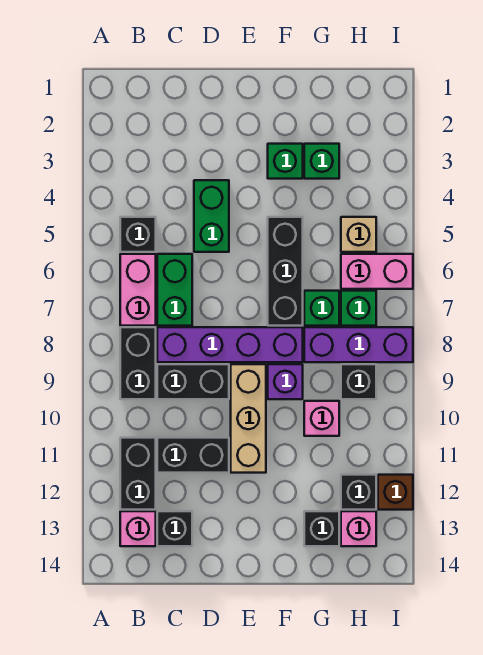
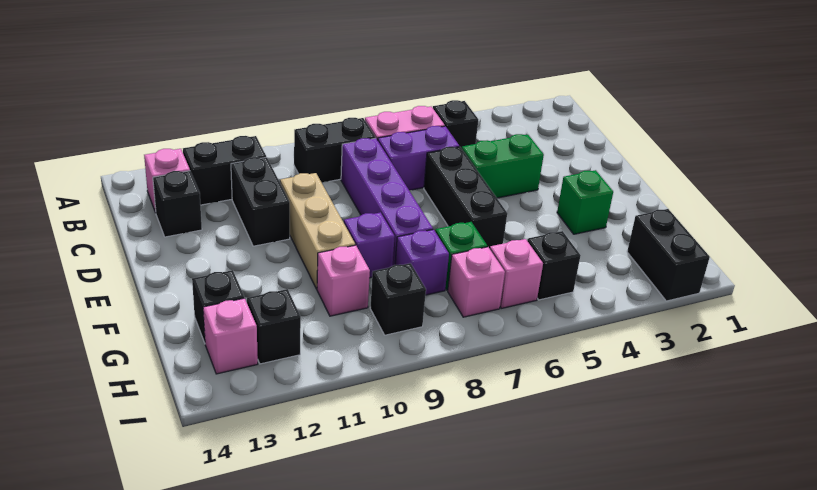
green brick C6:C7 level 1 -> purple brick C6:C7 level 1
black brick C9:D9 level 1 -> black brick H2:I2 level 1
tan brick E9:E11 level 1 -> tan brick D10:F10 level 1
black brick F5:F7 level 1 -> black brick D6:F6 level 1
green brick G3 level 1 -> none
purple brick G8:I8 level 1 -> purple brick G8 level 1
tan brick H5 level 1 -> black brick H5 level 1
pink brick H6:I6 level 1 -> pink brick H6 level 1
green brick H7 level 1 -> pink brick H7 level 1
brown brick I12 level 1 -> none

